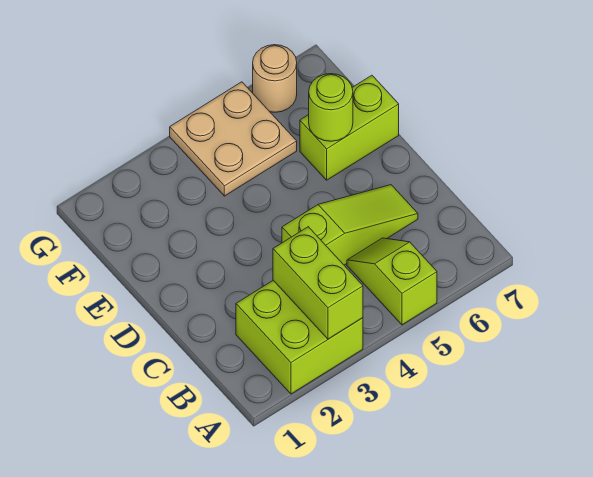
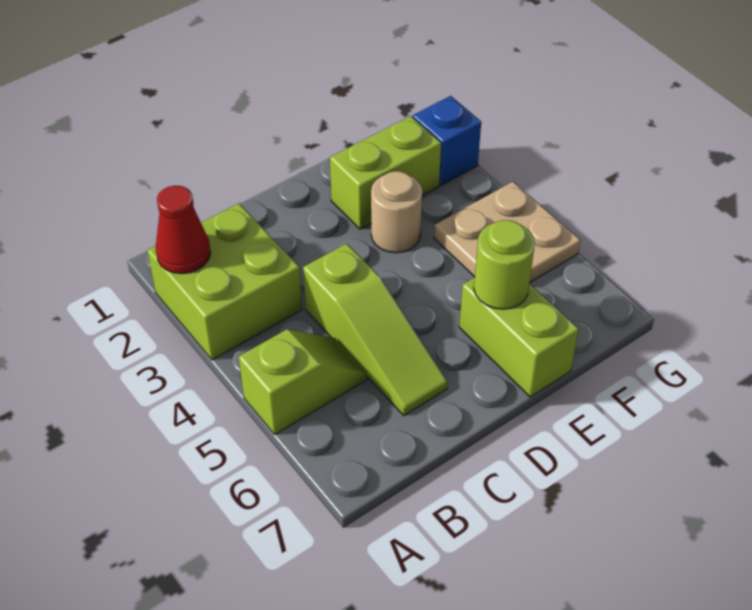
none -> red cone A2 level 2
lime brick A3:B3 level 2 -> lime brick E2:F2 level 1
none -> blue brick G2 level 1
tan round brick G6 level 1 -> tan round brick E3 level 1

